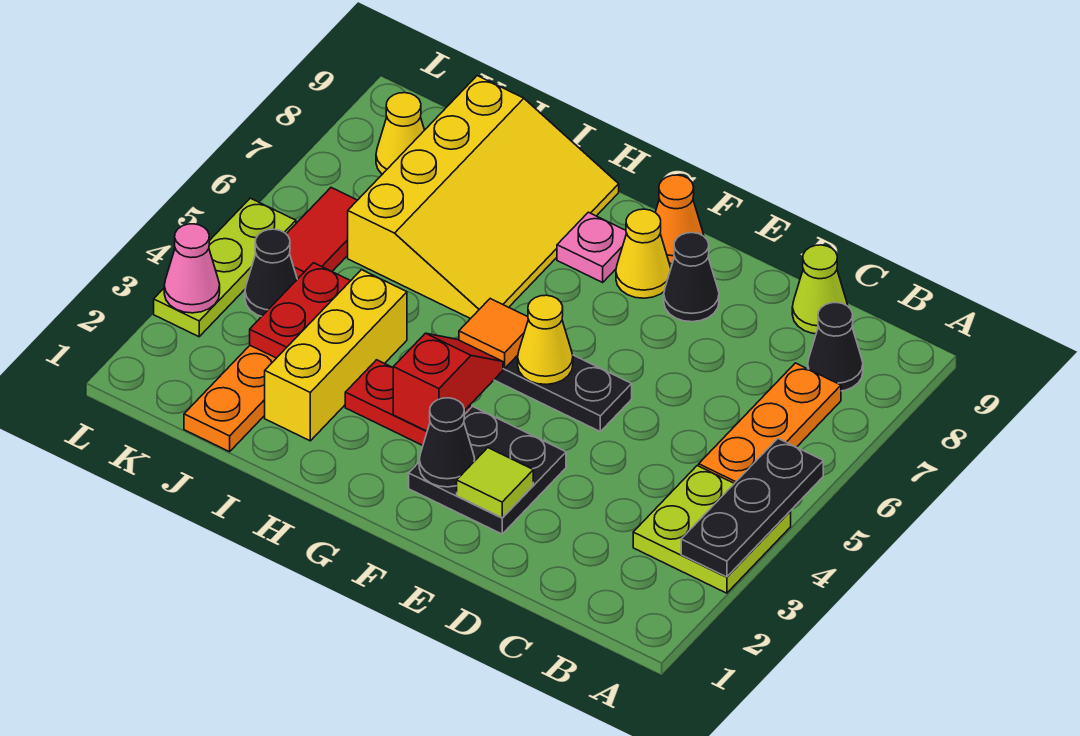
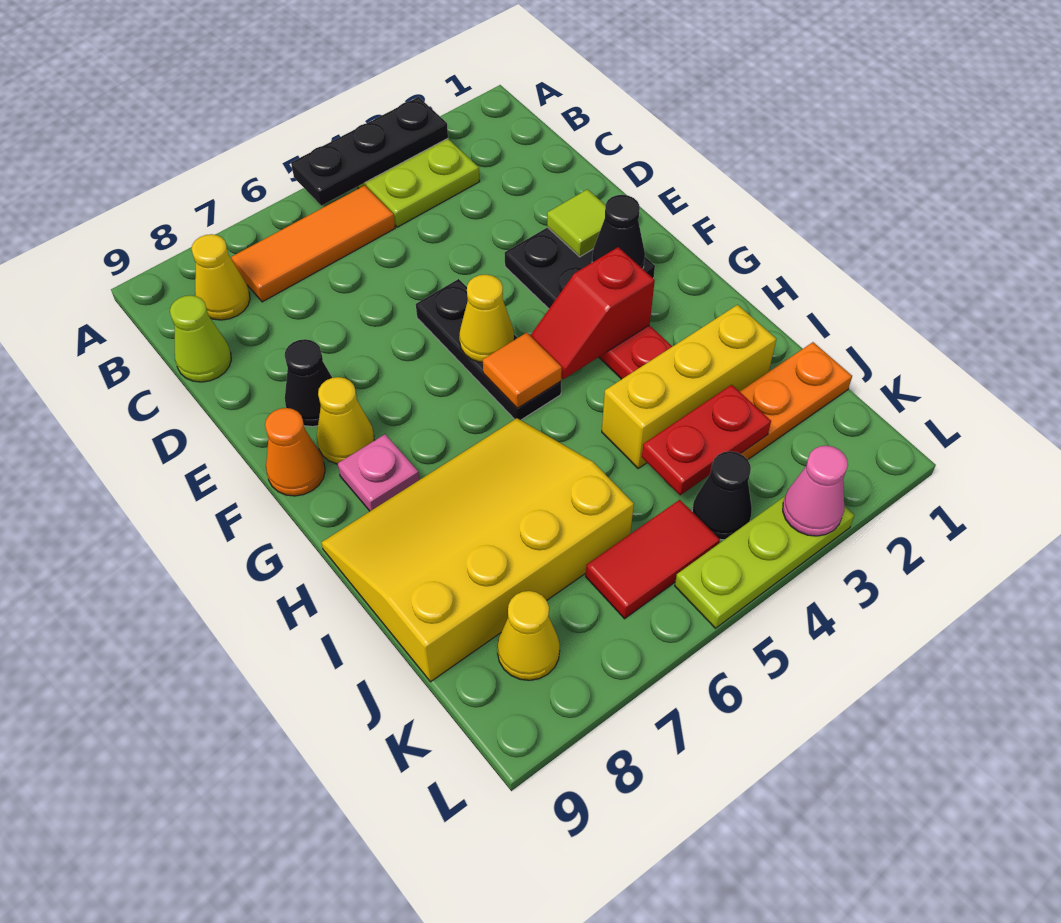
orange plate B5:B7 level 1 -> orange tile B5:B7 level 1
black cone B8 level 1 -> yellow cone B8 level 1

